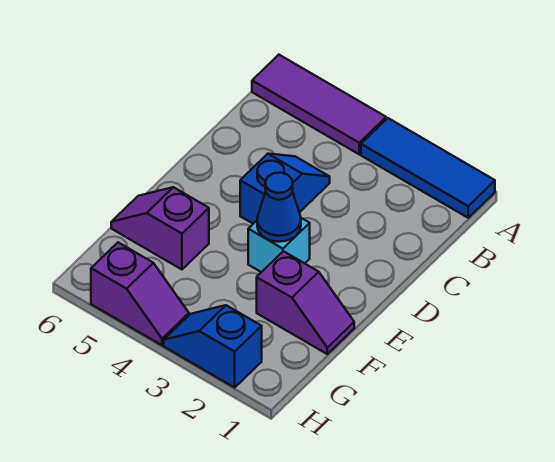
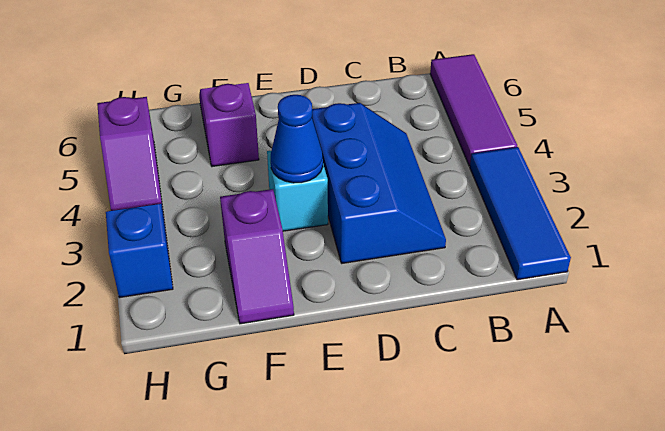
blue slope C4:D4 level 1 top D -> blue slope C2:D4 level 1 top D

